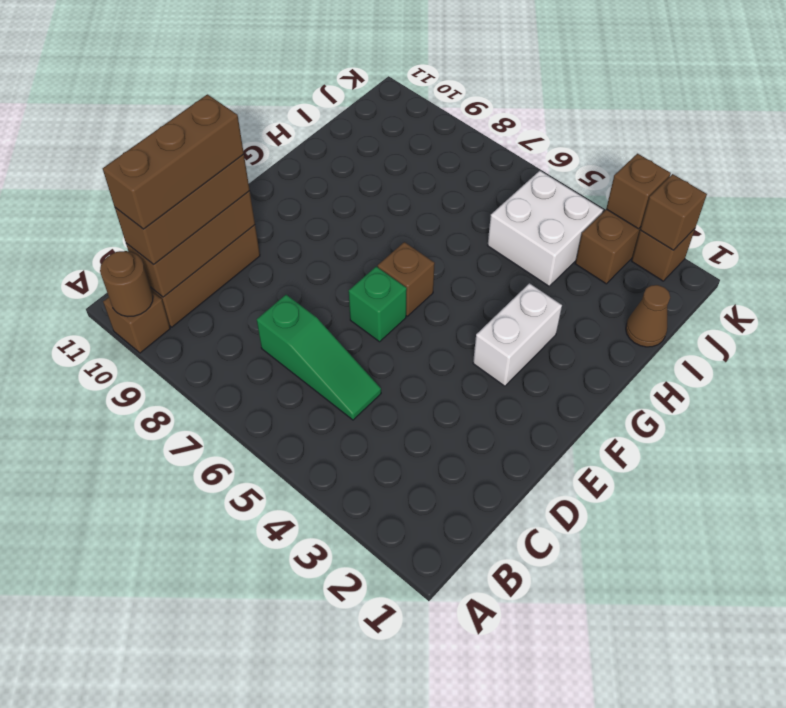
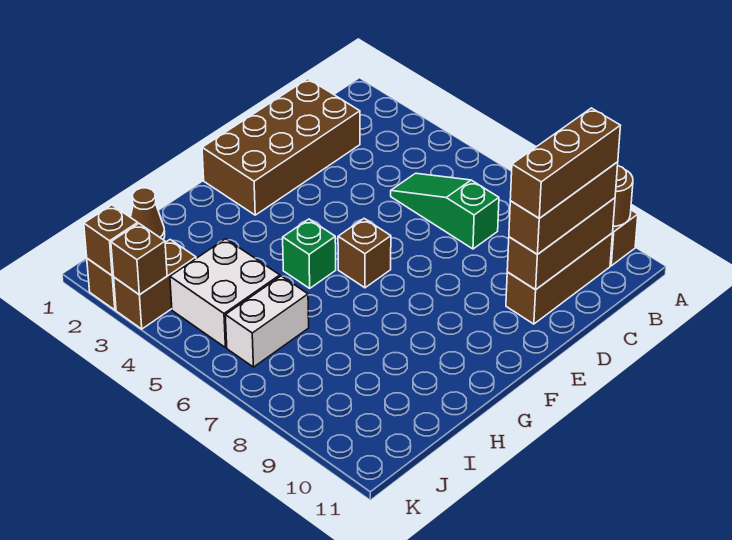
none -> brown brick C1:F2 level 1
green brick E6 level 1 -> green brick G5 level 1
white brick F3:G3 level 1 -> white brick I6:J6 level 1

